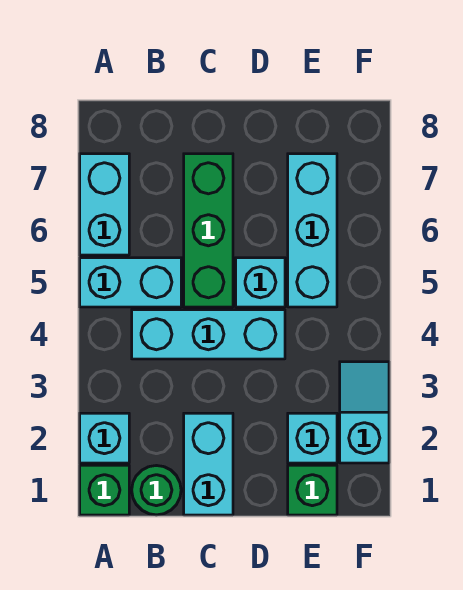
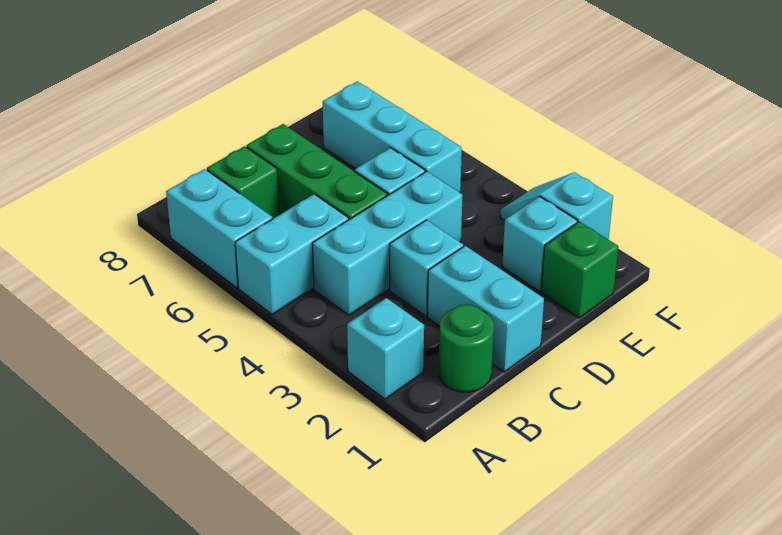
green brick A1 level 1 -> green brick B7 level 1
none -> cyan brick C3 level 1

